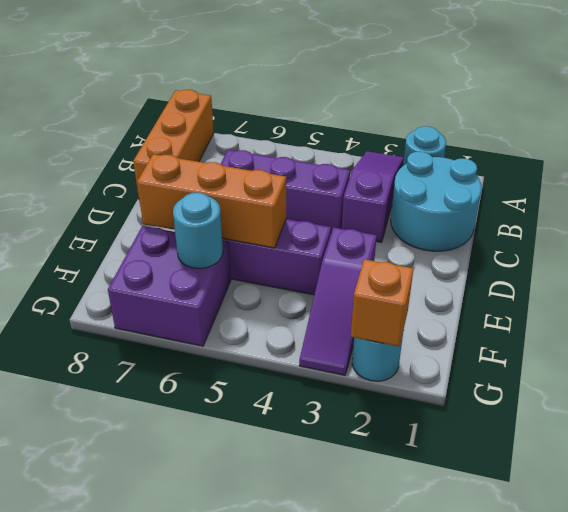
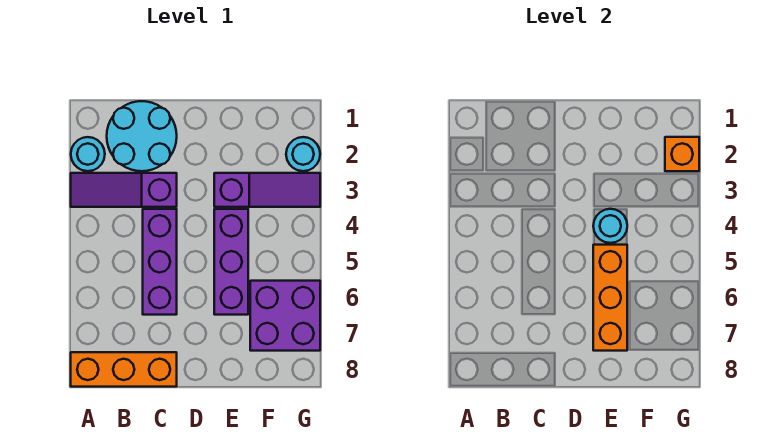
cyan round brick F6 level 2 -> cyan round brick E4 level 2

